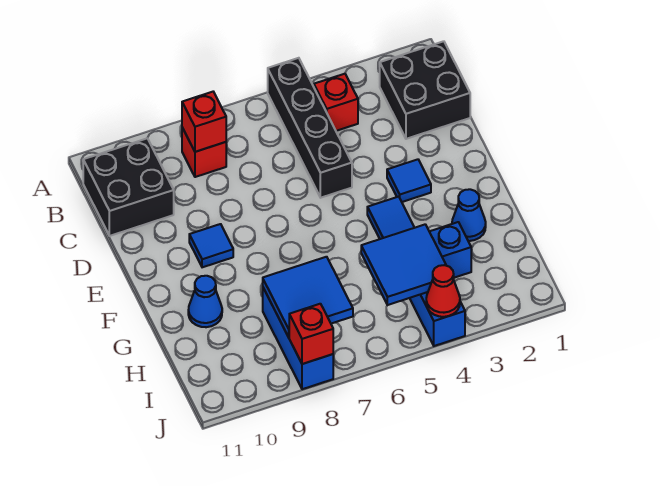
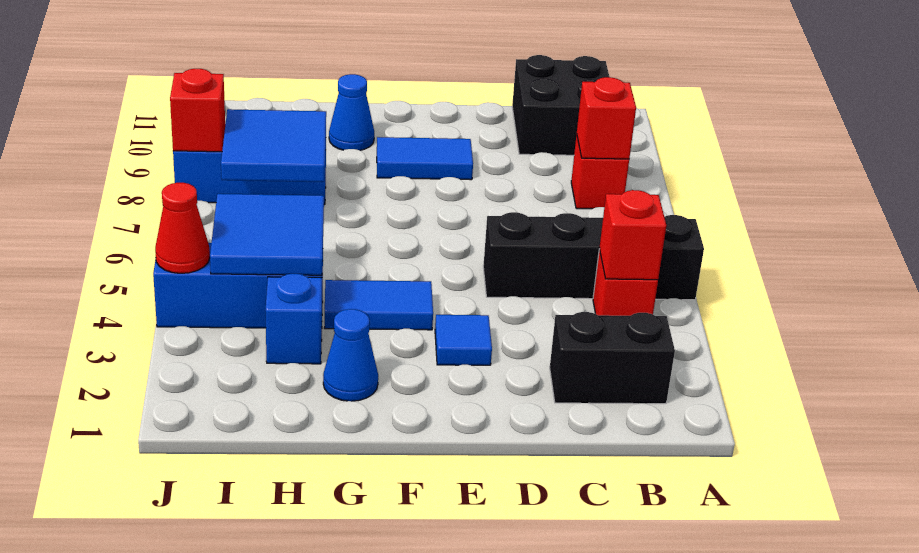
black brick B1:C2 level 1 -> black brick B2:C2 level 1
none -> red brick B4 level 2
blue tile E9 level 1 -> blue tile E9:F9 level 1

